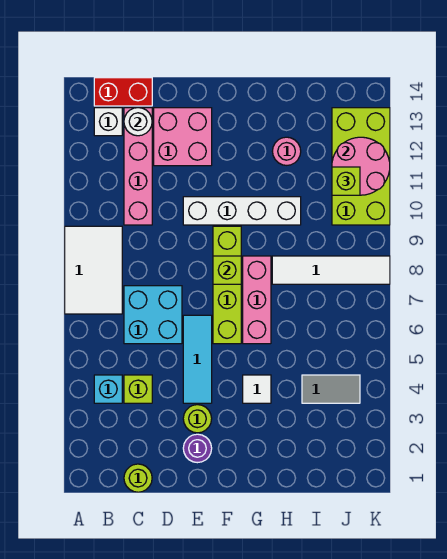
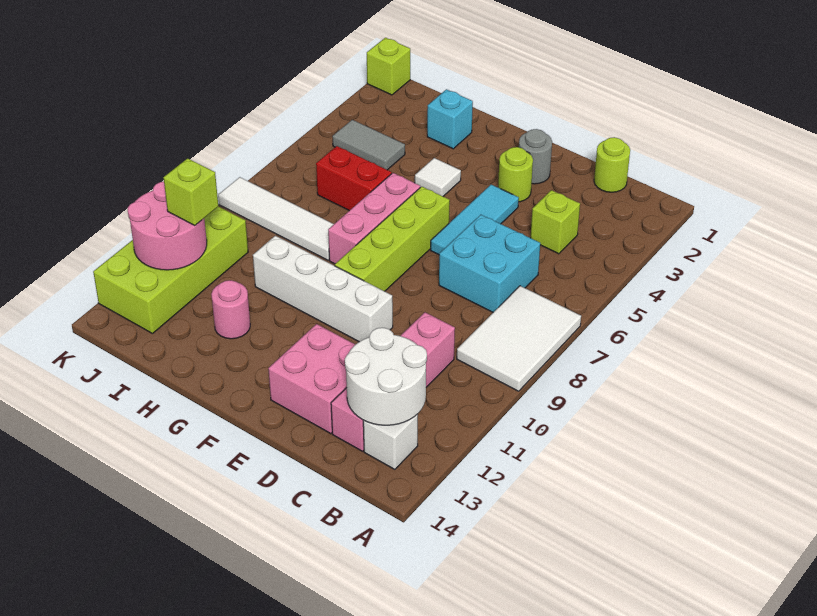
cyan brick B4 level 1 -> cyan brick H2 level 1
red brick B14:C14 level 1 -> red brick H6:I6 level 1
white round brick C13 level 2 -> white round brick B12:C13 level 2
purple round brick E2 level 1 -> grey round brick E2 level 1
lime brick F8 level 2 -> lime brick K1 level 1

